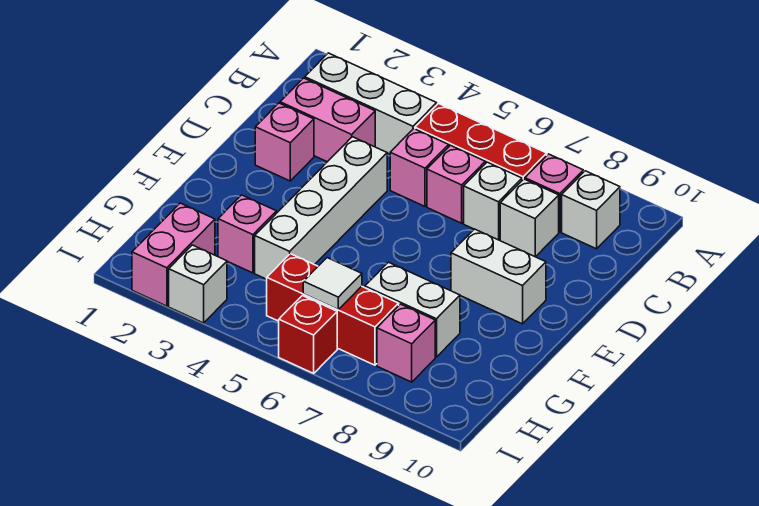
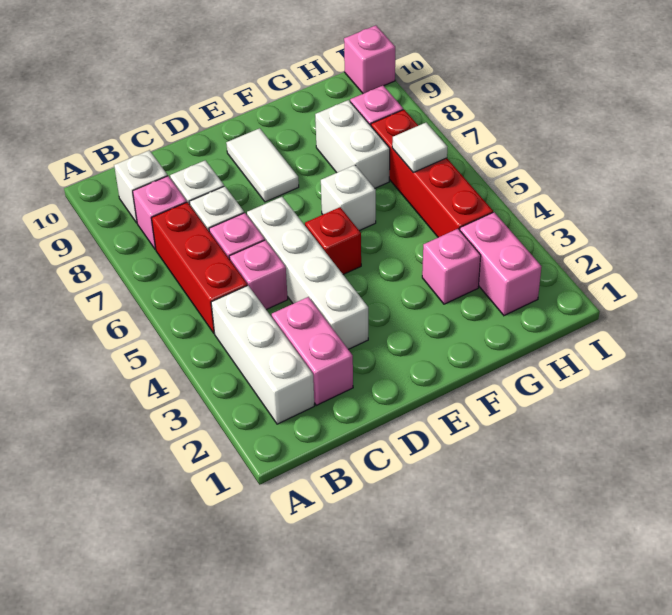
pink brick D2 level 1 -> pink brick I10 level 1
white brick D4:G4 level 1 -> white brick D3:D6 level 1
white brick E8:E9 level 1 -> white tile E8:E9 level 1
pink brick H2:I2 level 1 -> pink brick H2:H3 level 1
red brick H5:H7 level 1 -> red brick H4:H7 level 1
white brick I3 level 1 -> white brick F6 level 1
red brick I6 level 1 -> red brick E5 level 1

